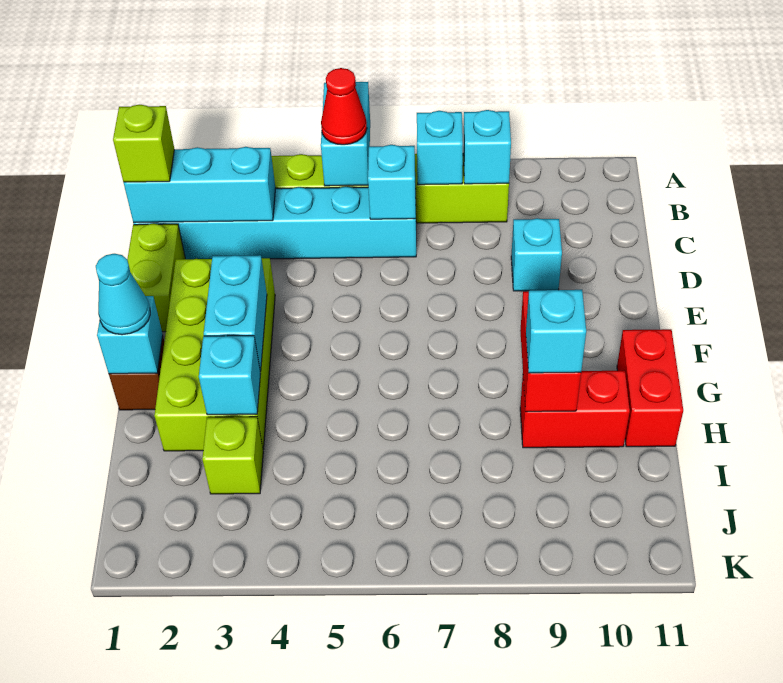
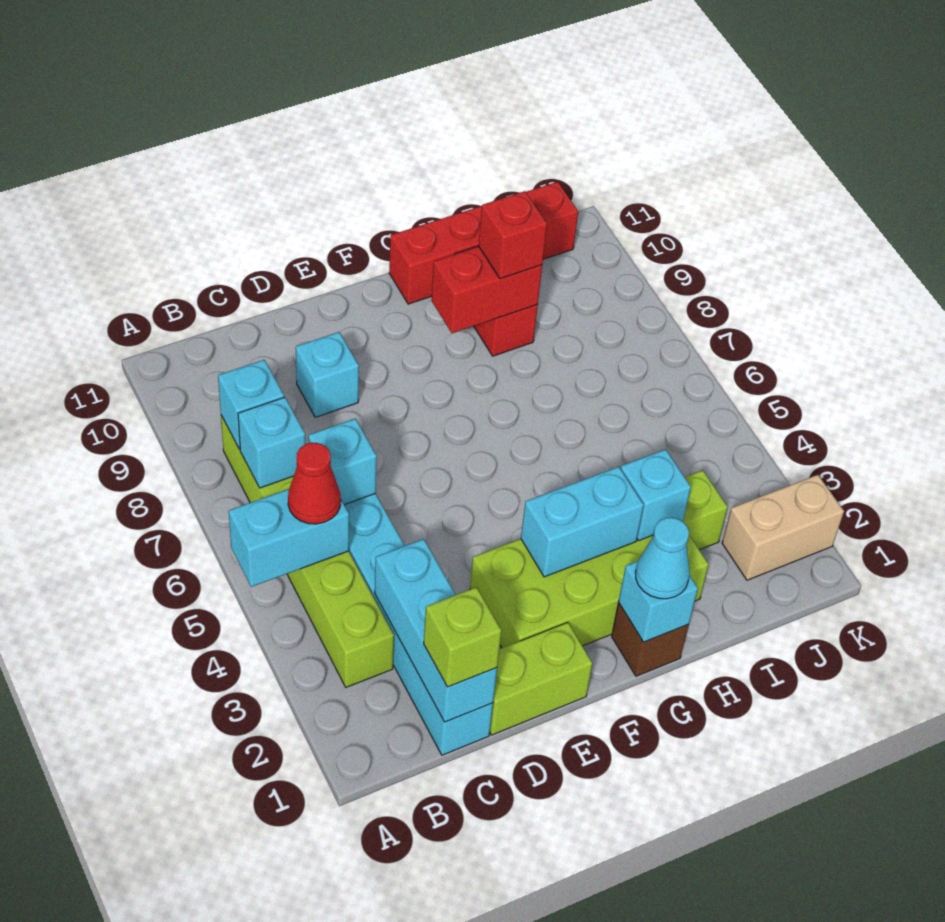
red brick G11:H11 level 1 -> red brick G11:J11 level 1
cyan brick H9 level 3 -> red brick H9 level 3
none -> tan brick J2:K2 level 1

